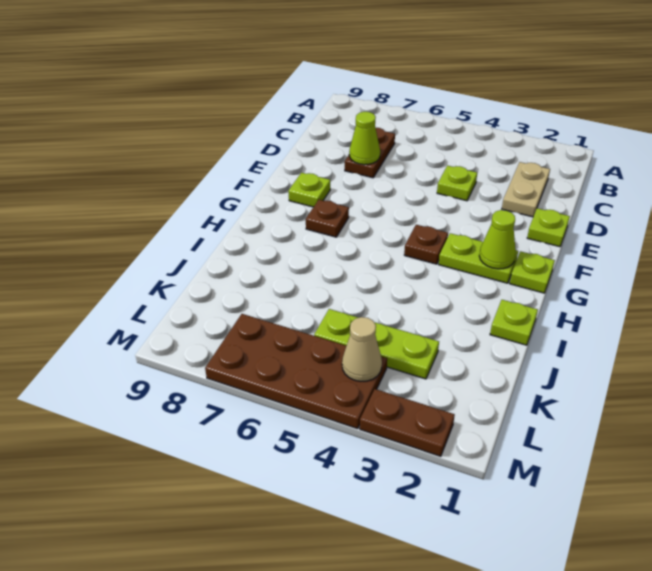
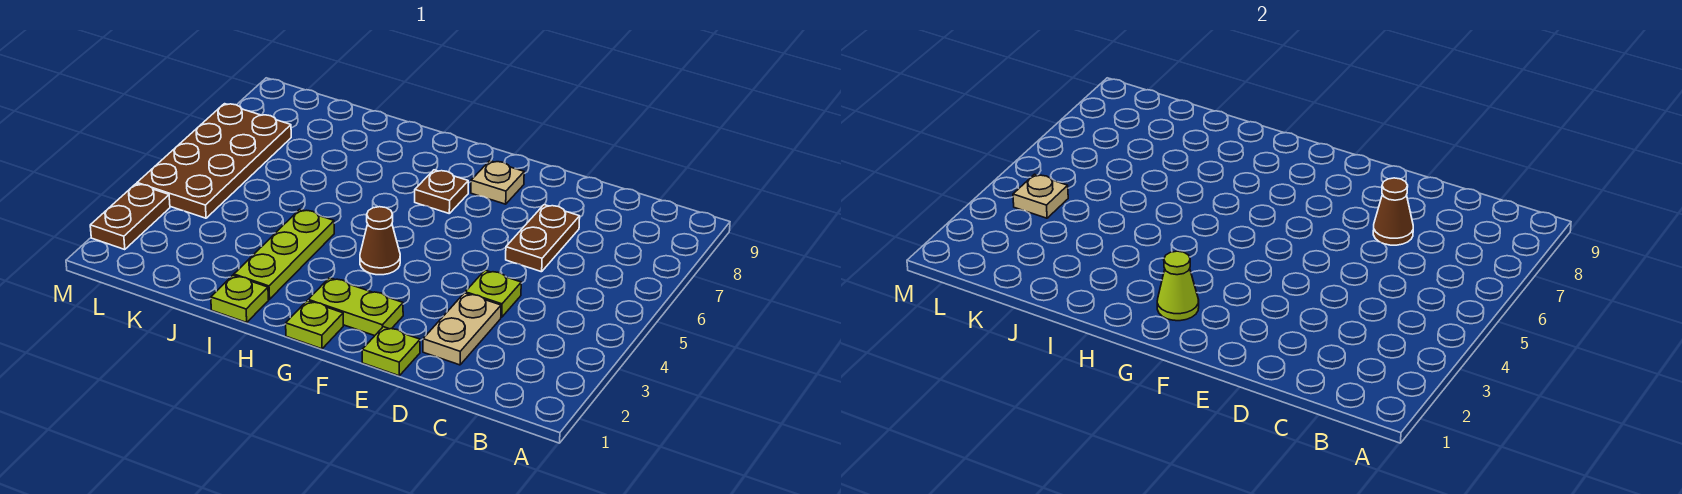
tan plate C2:D2 level 1 -> tan plate D2:D3 level 1
brown plate C7:D7 level 1 -> brown plate D6:D7 level 1
lime cone D7 level 2 -> brown cone D7 level 2
lime plate F8 level 1 -> tan plate F8 level 1
lime plate G2:G3 level 1 -> lime plate F2:G2 level 1
brown plate G4 level 1 -> brown cone G4 level 1
lime plate K3:K5 level 1 -> lime plate I2:I4 level 1
tan cone L4 level 2 -> tan plate L4 level 2

